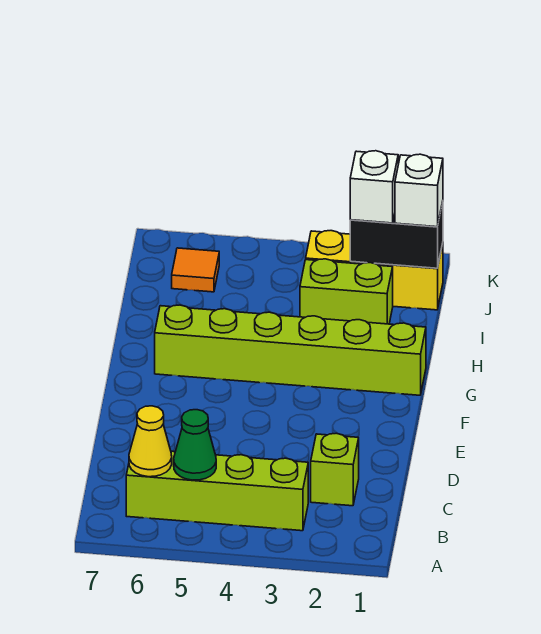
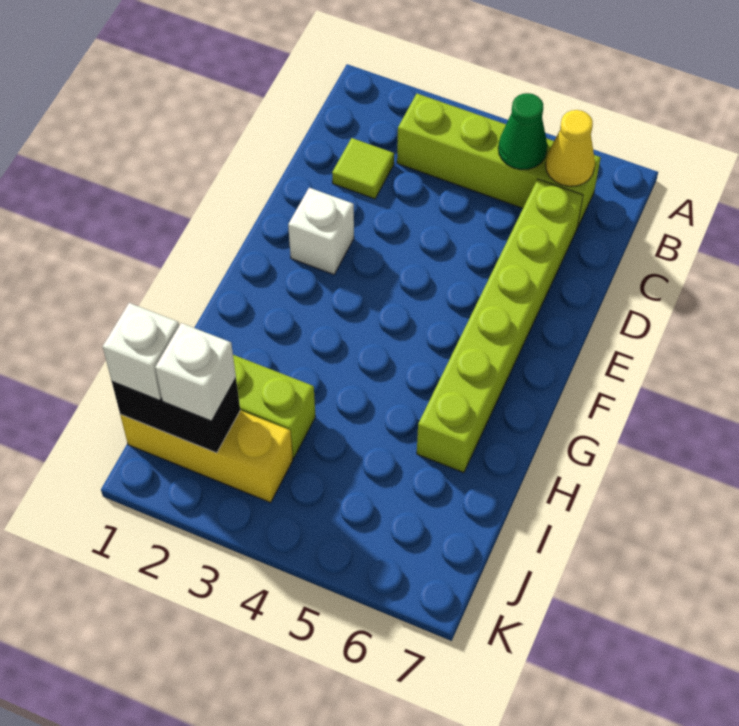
lime brick C2 level 1 -> lime tile C2 level 1
none -> white brick E2 level 1
lime brick G1:G6 level 1 -> lime brick C6:H6 level 1
orange tile J6 level 1 -> none

